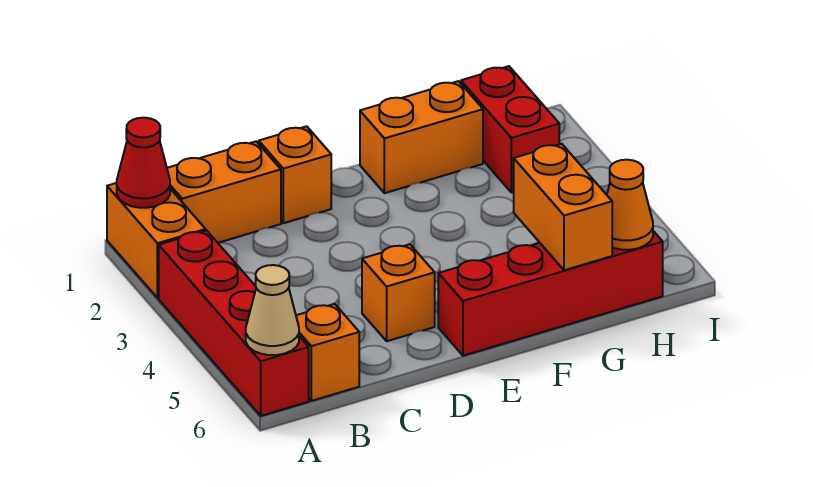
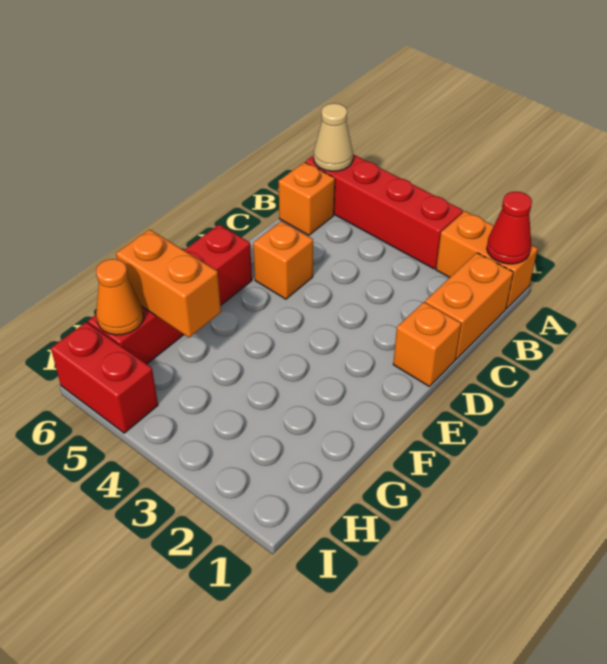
orange brick F1:G1 level 1 -> none
red brick H1:H2 level 1 -> red brick I5:I6 level 1

